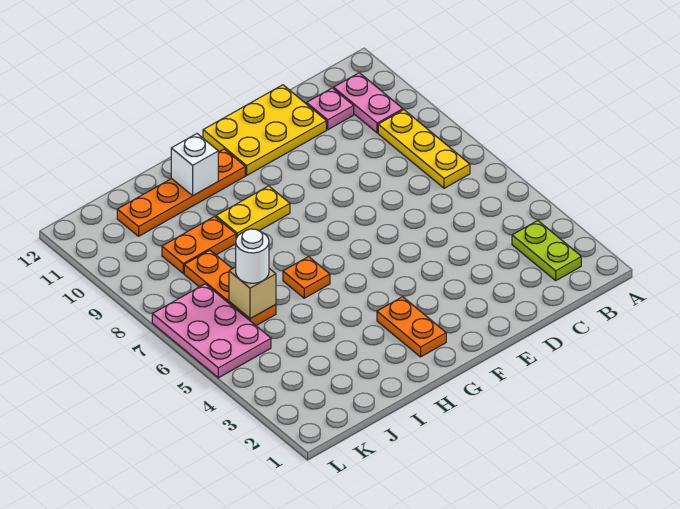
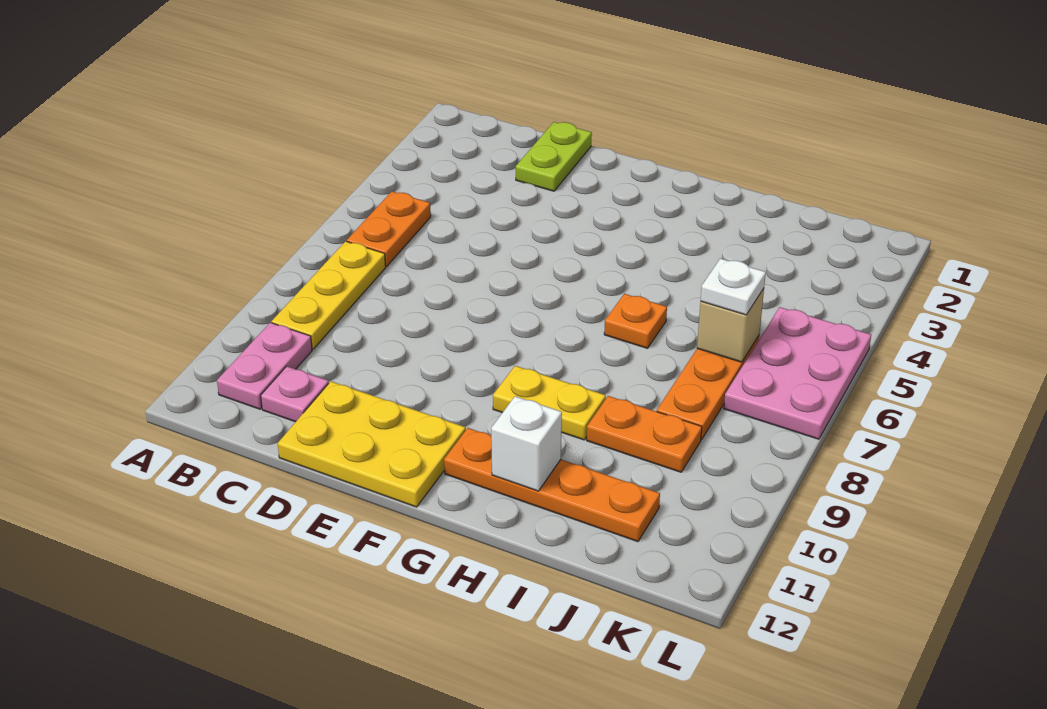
lime plate B2:B3 level 1 -> lime plate D1:D2 level 1
orange plate G2:G3 level 1 -> orange plate B5:B6 level 1
white round brick J6 level 3 -> white plate J6 level 3

